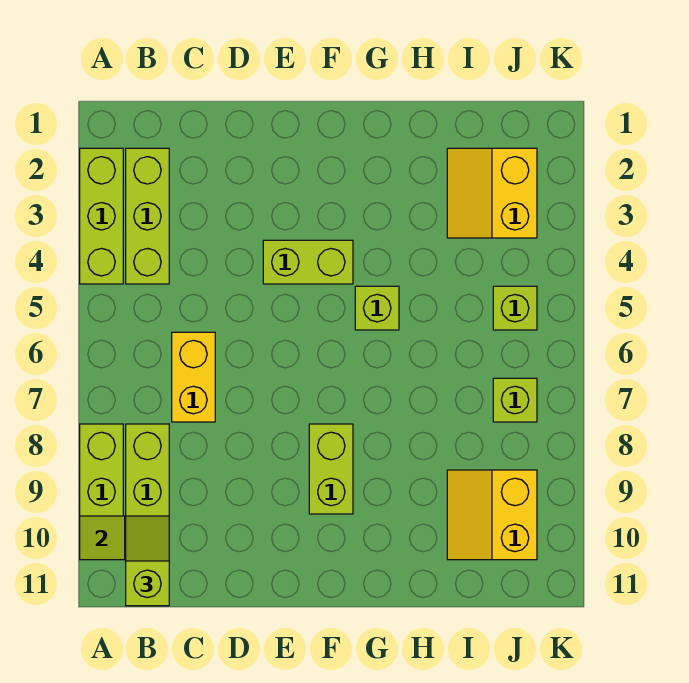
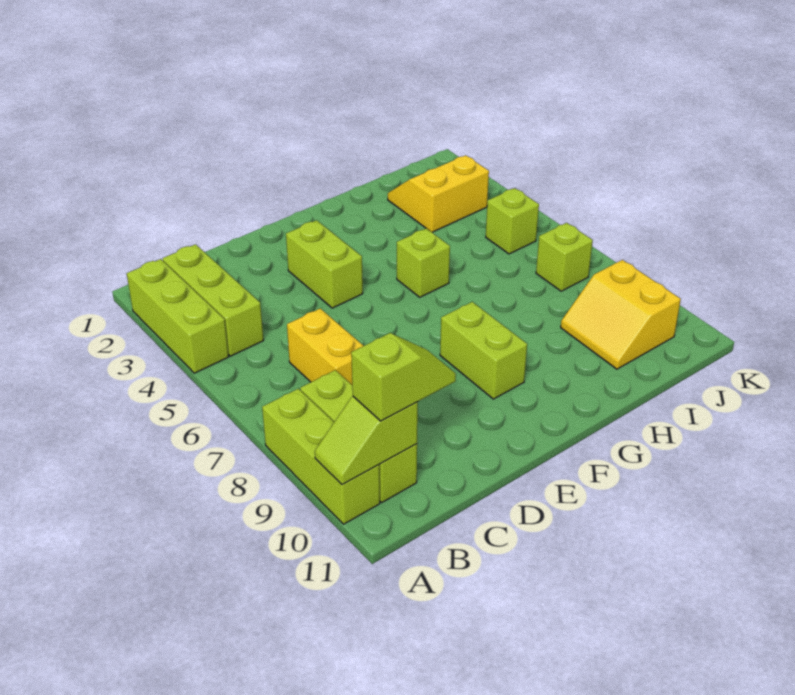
lime slope B10:B11 level 3 top 11 -> lime slope B10:C10 level 3 top B
lime brick E4:F4 level 1 -> lime brick E3:E4 level 1
yellow slope I2:J3 level 1 top J -> yellow slope I2:J3 level 1 top 3

